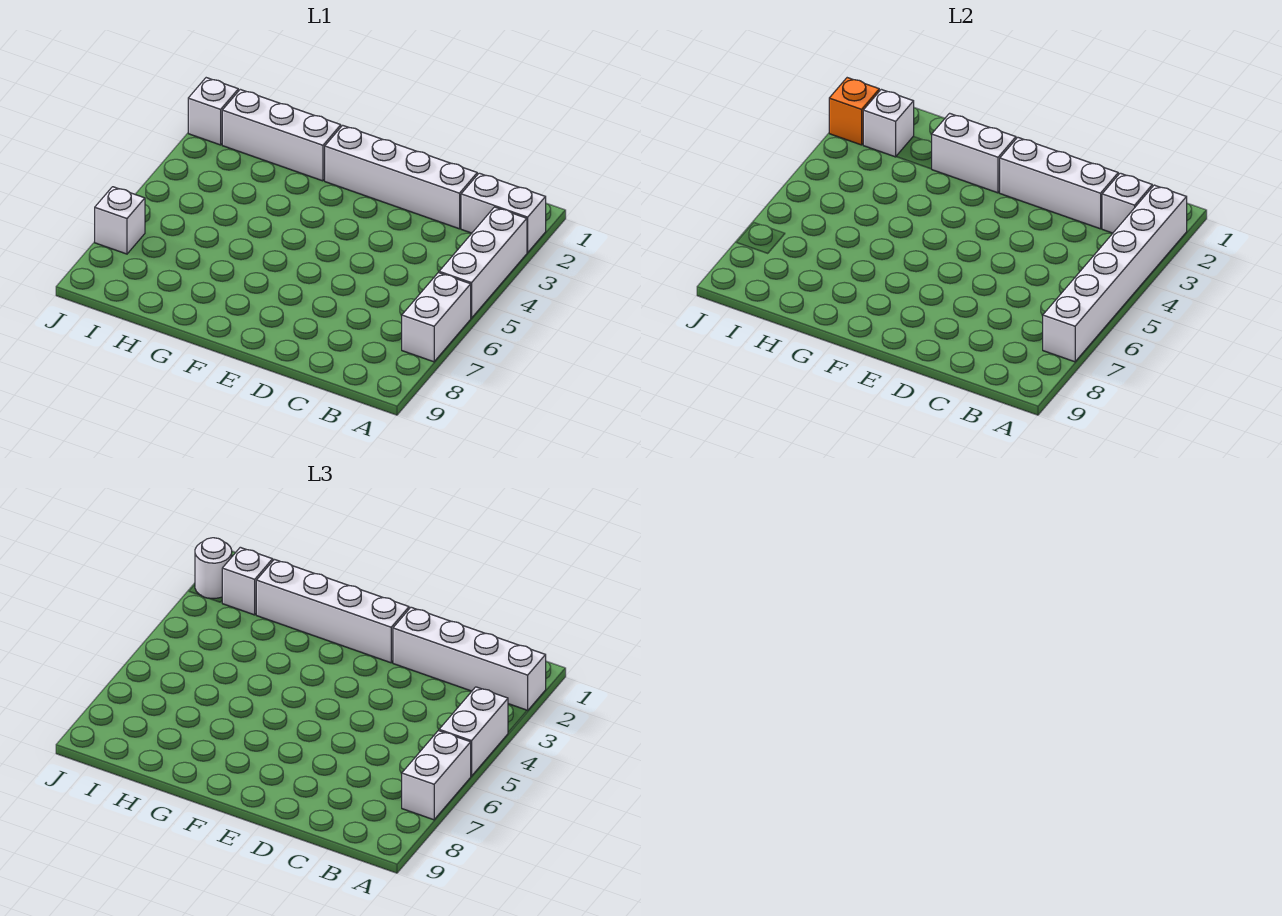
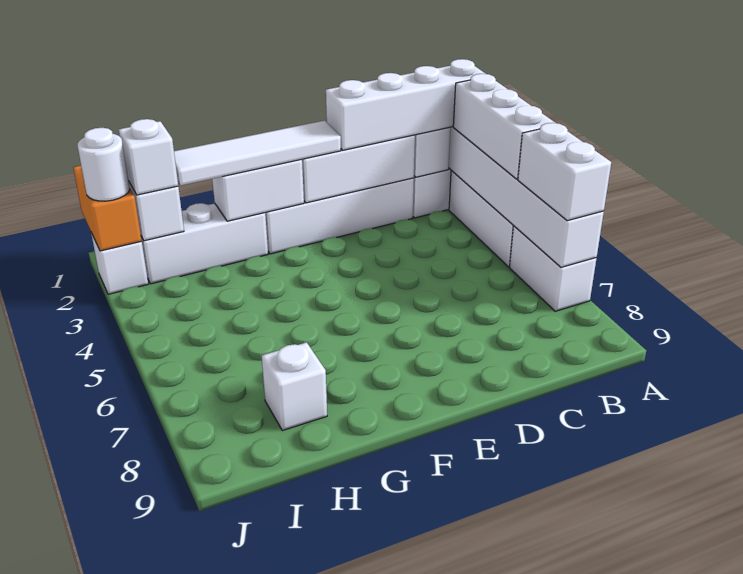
white brick A4:A5 level 3 -> white brick A3:A5 level 3
white brick E2:H2 level 3 -> white tile E2:H2 level 3
orange brick J2 level 2 -> orange brick J1:J2 level 2
white brick J7 level 1 -> white brick H8 level 1

